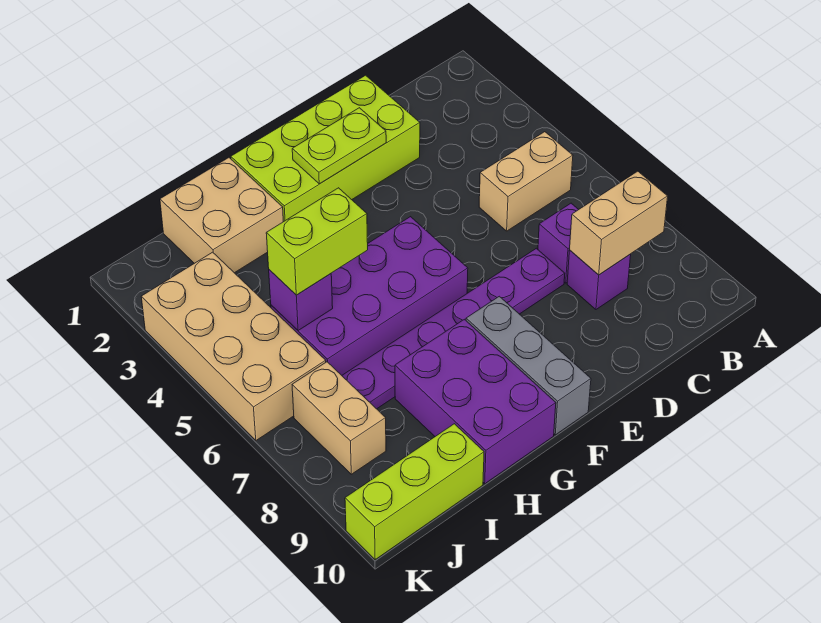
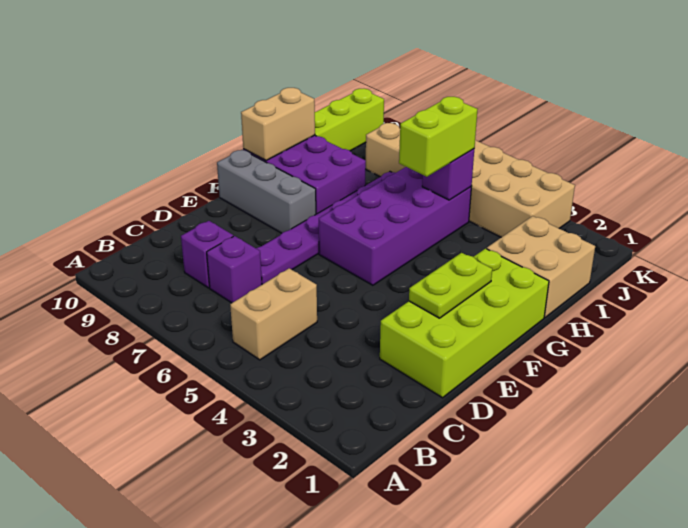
tan brick B8:C8 level 2 -> tan brick G10:H10 level 2

